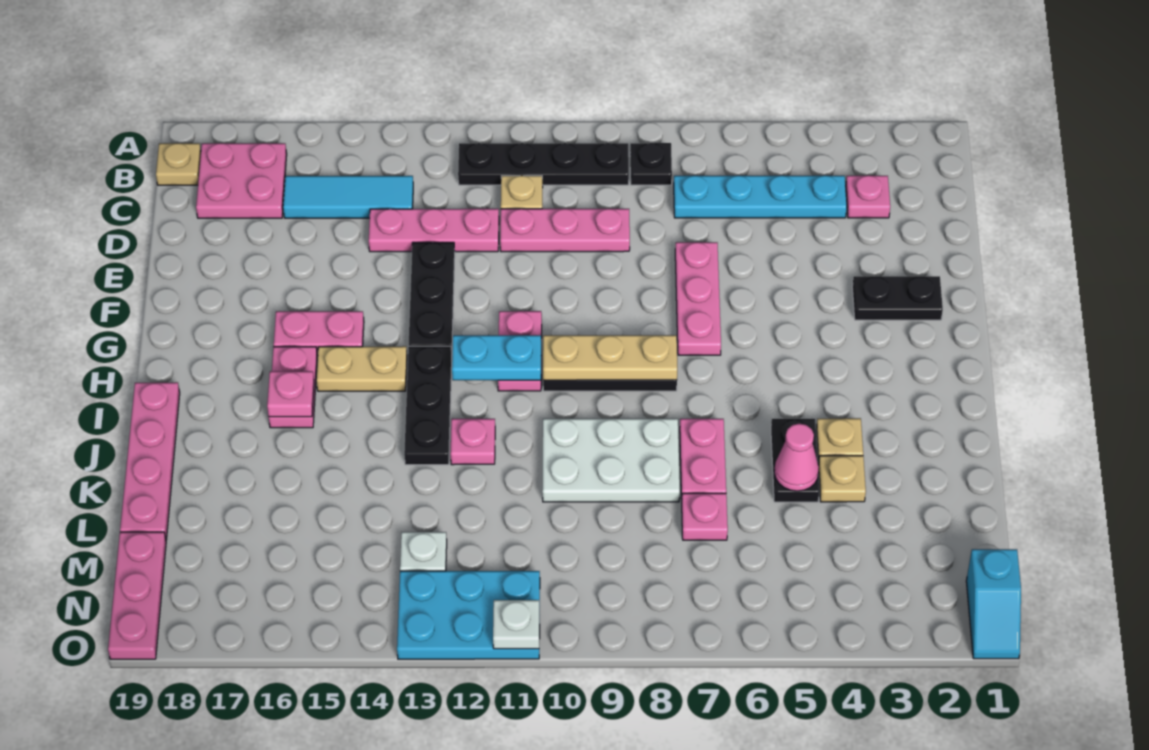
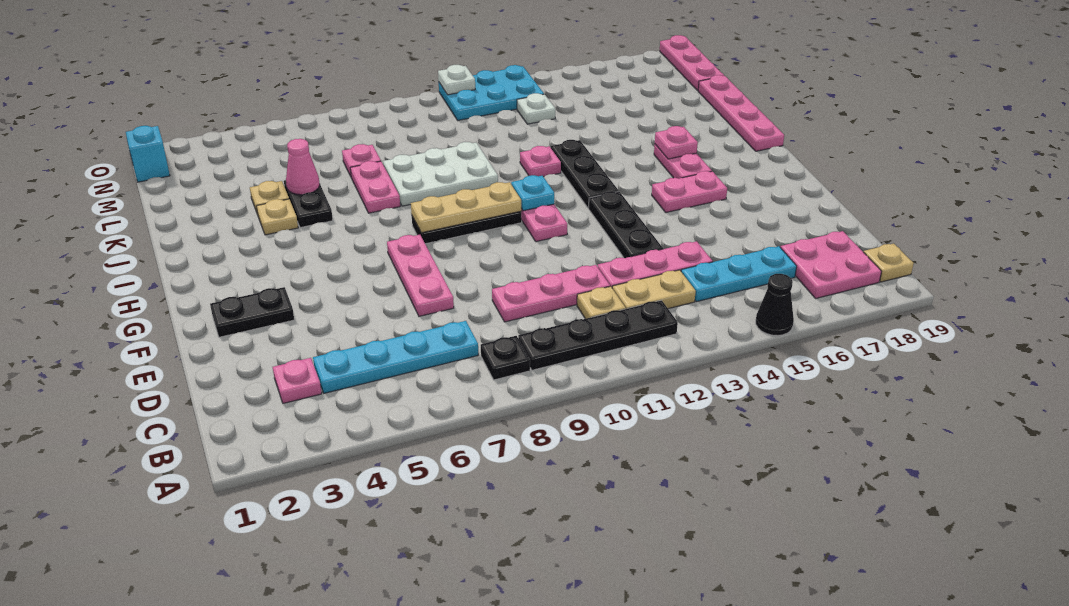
none -> black cone A15 level 1
cyan tile C14:C16 level 1 -> cyan plate C14:C16 level 1
cyan plate H11:H12 level 2 -> cyan plate H11 level 2
tan plate H14:H15 level 1 -> tan plate C12:C13 level 1

